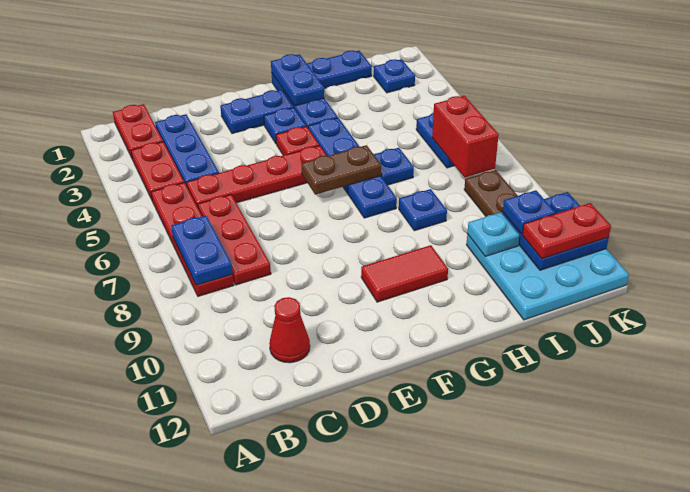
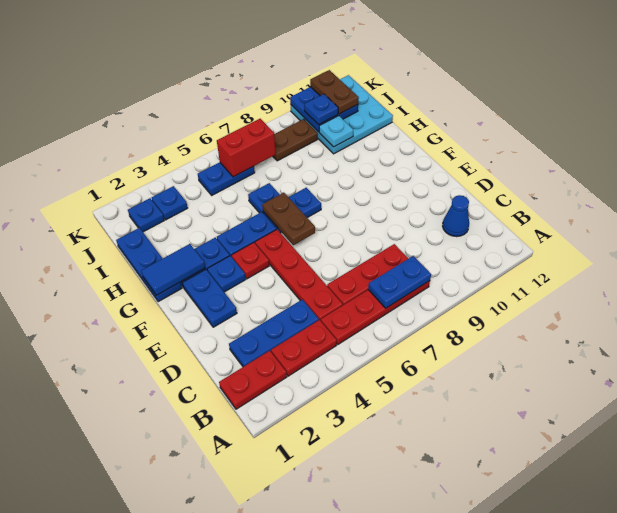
red cone C11 level 1 -> blue cone C11 level 1
red tile F10:G10 level 1 -> none
blue plate G1:G2 level 2 -> blue tile G1:G2 level 2
blue plate H8 level 1 -> blue plate J3 level 1
red plate J11:K11 level 3 -> brown plate J11:K11 level 3

